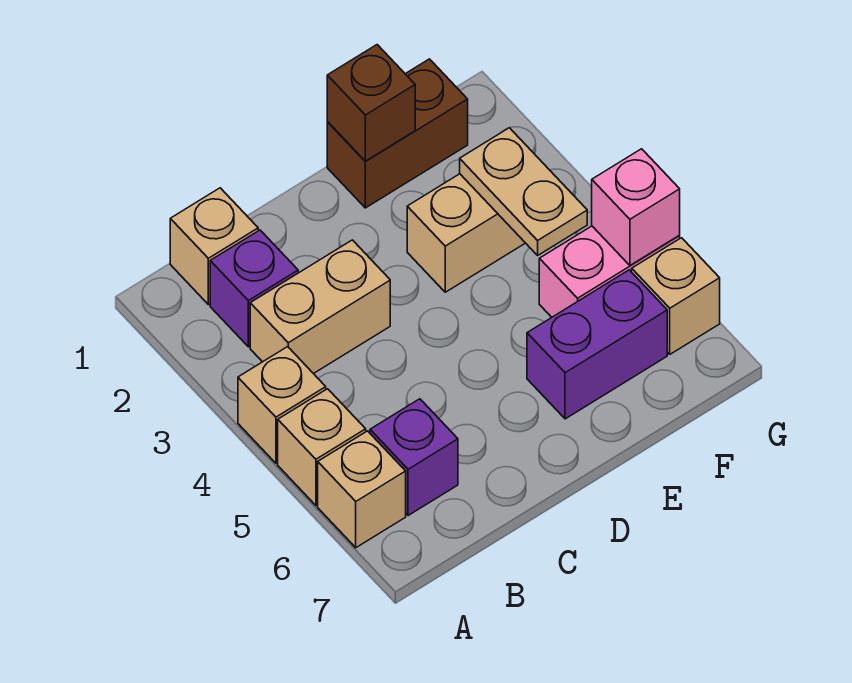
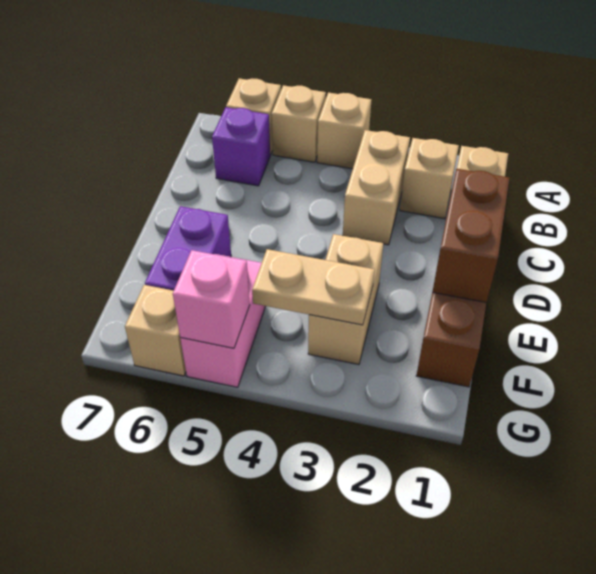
purple brick B2 level 1 -> tan brick B2 level 1
brown brick E1 level 2 -> brown brick D1:E1 level 2

